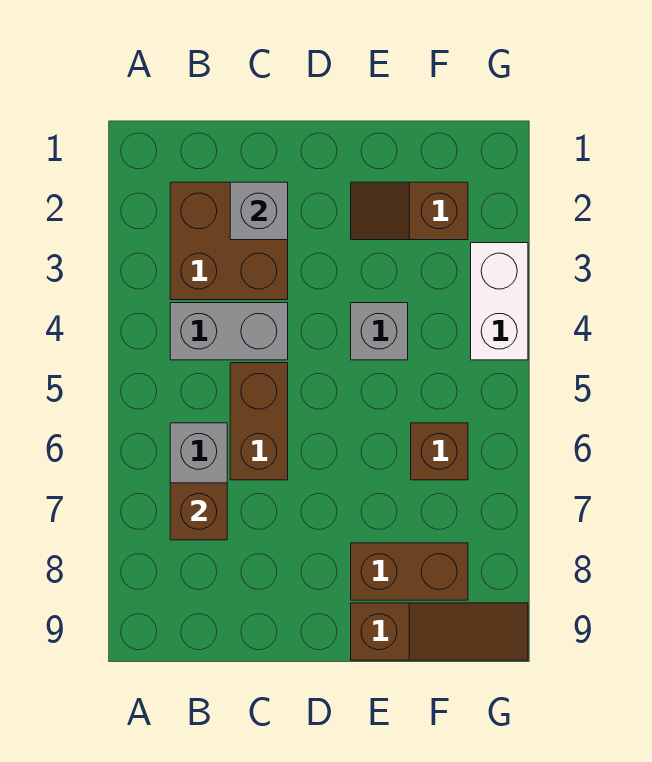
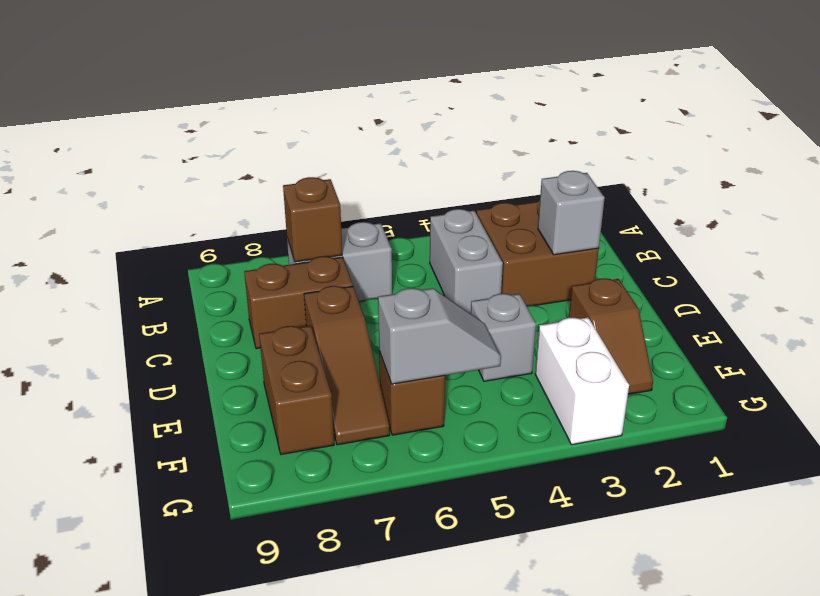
brown brick C5:C6 level 1 -> brown brick C7:C8 level 1
brown slope E2:F2 level 1 top F -> brown slope E2:F2 level 1 top E
brown slope E9:G9 level 1 top E -> brown slope D7:F7 level 1 top D
none -> grey slope F5:F6 level 2 top 6
white brick G3:G4 level 1 -> white brick F3:G3 level 1

